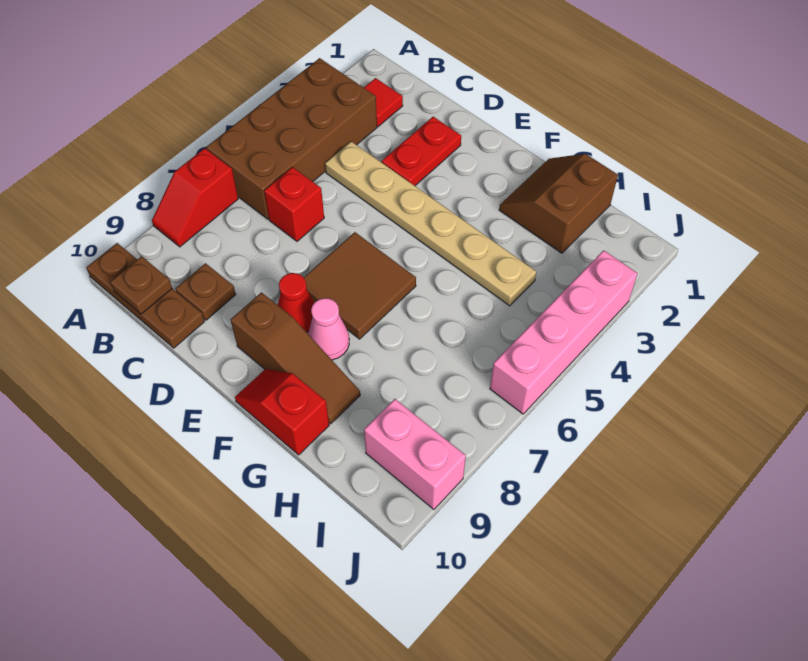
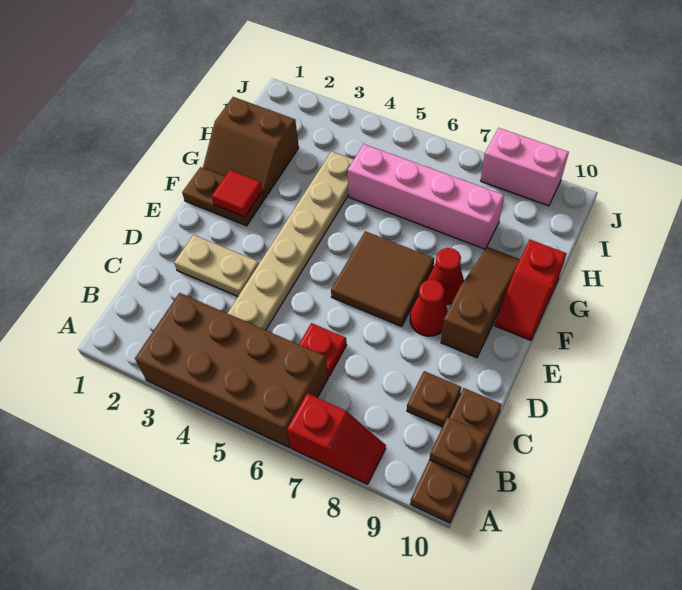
red tile B2 level 1 -> red tile F2 level 2
red brick C6 level 1 -> red plate C6 level 1
red plate D2:D3 level 1 -> tan plate D2:D3 level 1
none -> brown plate F1:F2 level 1
pink cone F8 level 1 -> red cone F8 level 1
pink brick I9:J9 level 1 -> pink brick J8:J9 level 1
pink brick J3:J6 level 1 -> pink brick H5:H8 level 1

